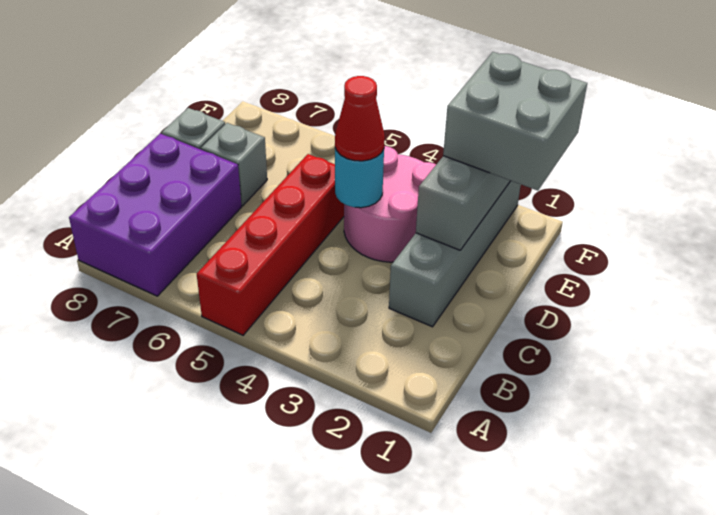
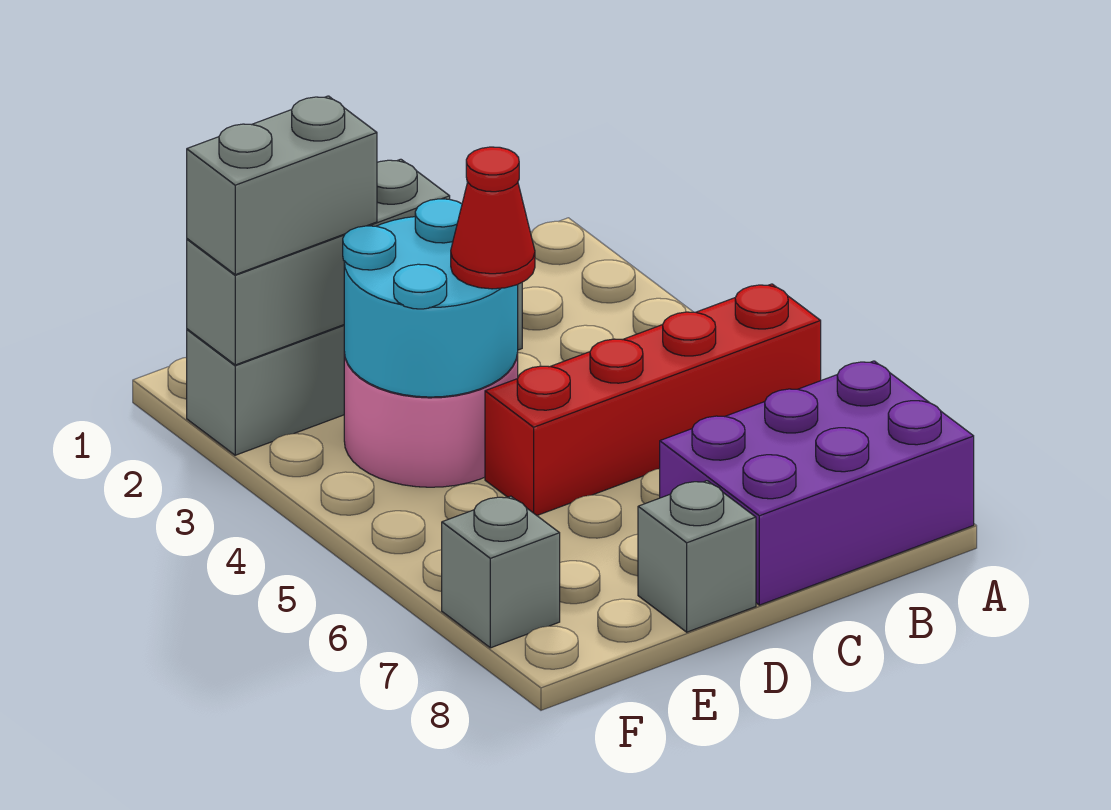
cyan round brick D4 level 2 -> cyan round brick D3:E4 level 2
grey brick D7 level 1 -> grey brick F7 level 1
grey brick E1:F2 level 3 -> grey brick E2:F2 level 3

